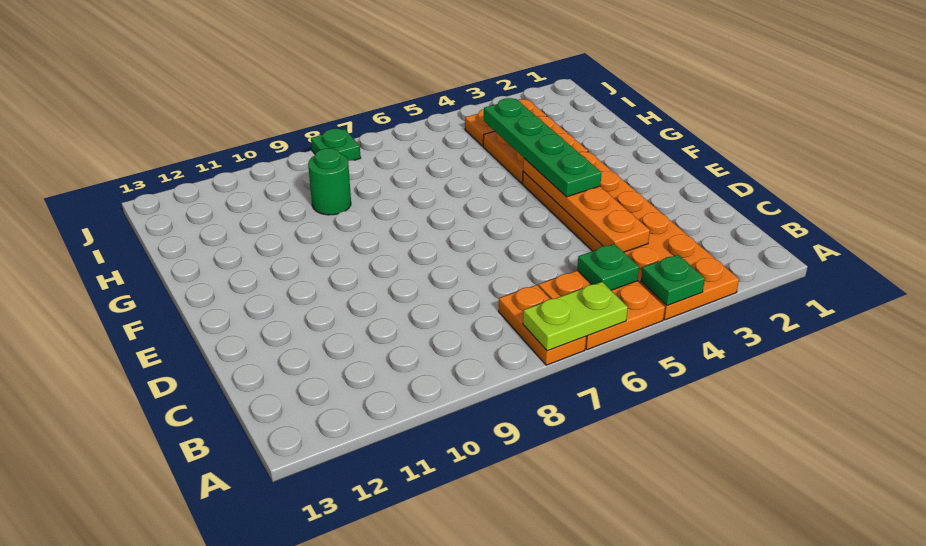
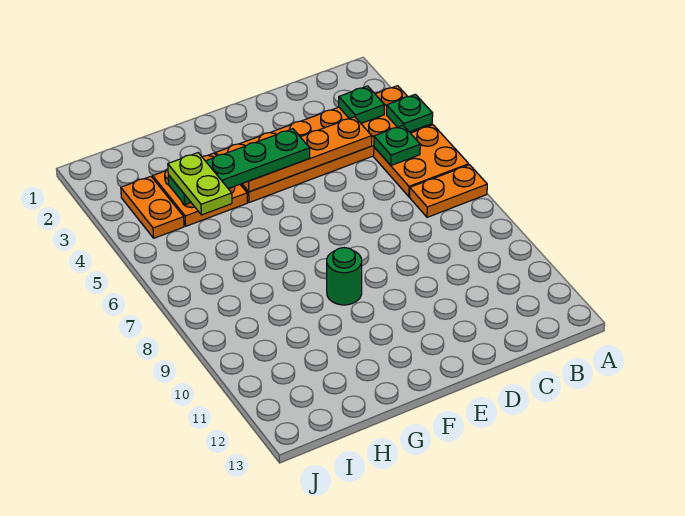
lime plate A6:A7 level 2 -> lime plate H4:H5 level 4
green round brick H9 level 1 -> green round brick F9 level 1
green plate J8 level 1 -> green plate B3 level 2

